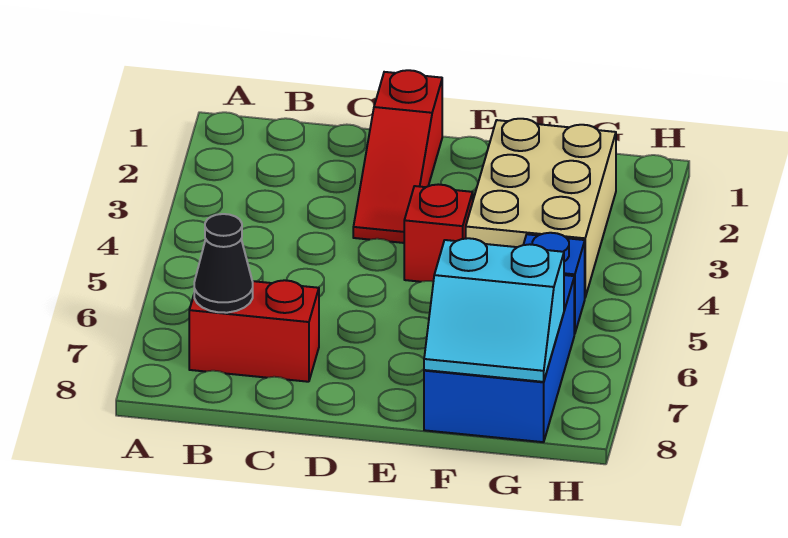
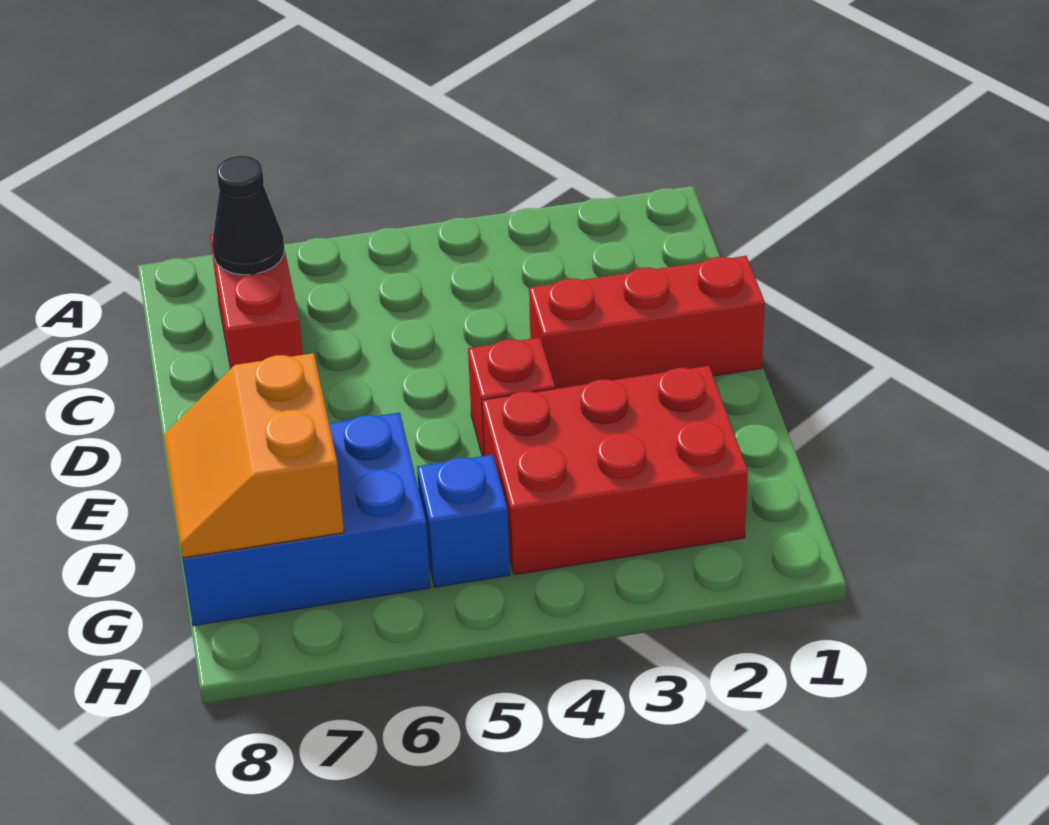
red slope D1:D3 level 1 top 1 -> red brick D1:D3 level 1
tan brick F2:G4 level 1 -> red brick F2:G4 level 1
cyan slope F7:G8 level 2 top 7 -> orange slope F7:G8 level 2 top 7

